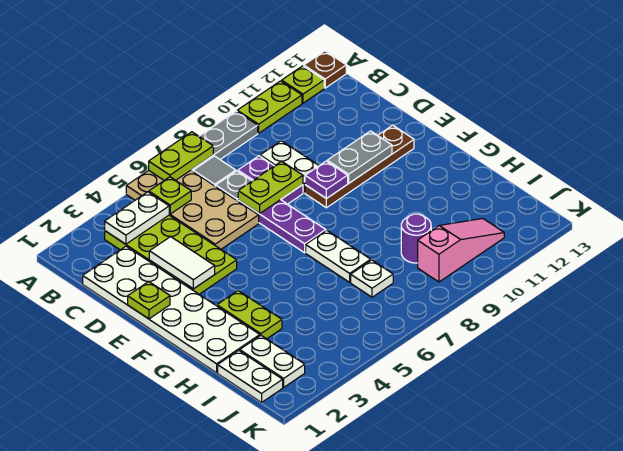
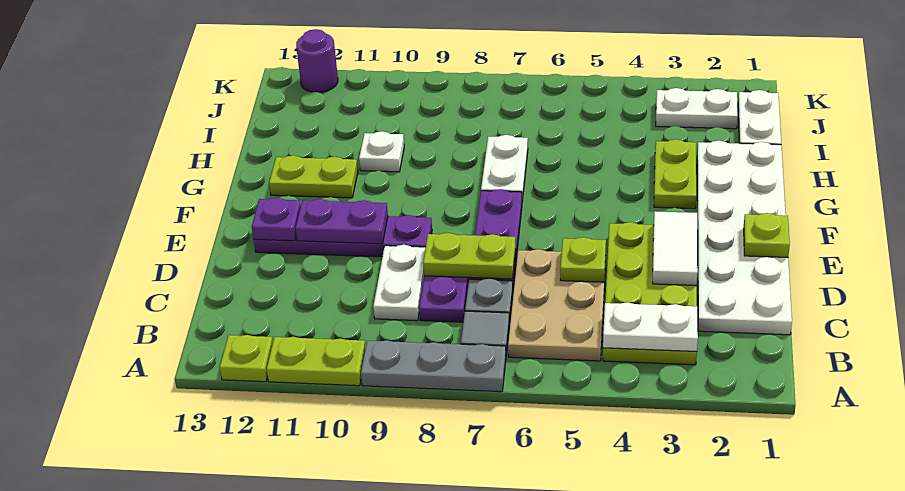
tan plate A5:D6 level 1 -> tan plate B5:D6 level 1
lime plate A6:A7 level 2 -> lime plate G11:G12 level 1
brown plate A13 level 1 -> none
lime plate B5 level 2 -> lime plate D5 level 2
brown plate E9:E12 level 1 -> purple plate E9:E12 level 1
purple plate E9 level 2 -> purple plate E12 level 2
grey plate E10:E11 level 2 -> purple plate E10:E11 level 2
white plate I2:J2 level 1 -> white plate J2:J3 level 1
white plate I7 level 1 -> white plate H10 level 1
purple round brick I9 level 1 -> purple round brick K12 level 1
pink slope J9:J11 level 1 top 9 -> none

